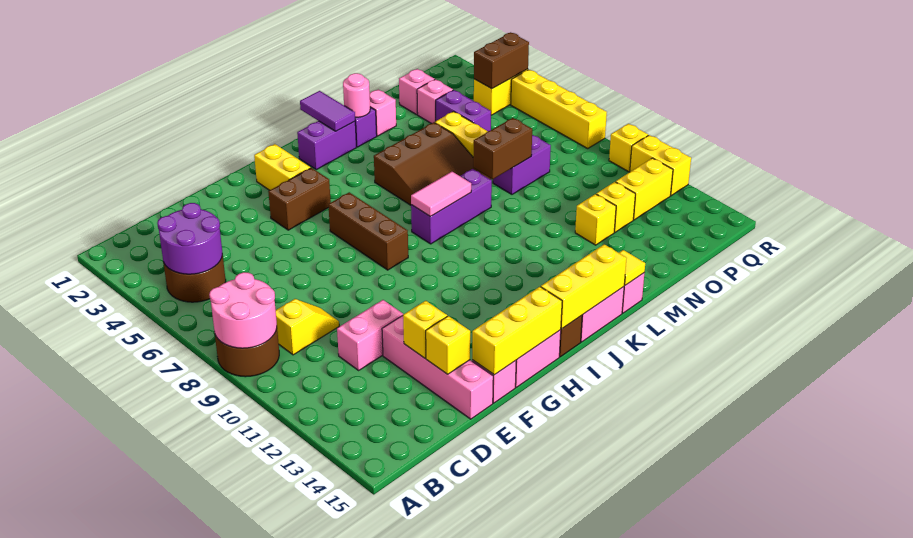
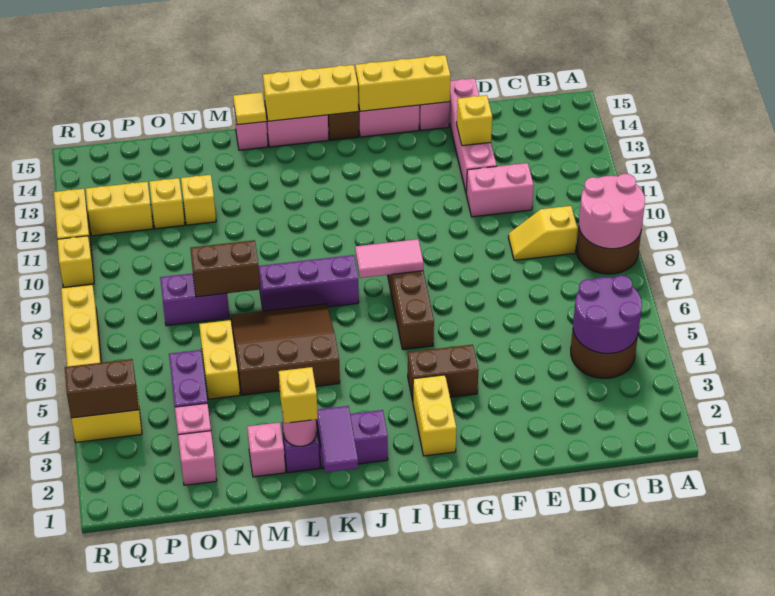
yellow brick E14 level 2 -> yellow brick L2 level 3
pink tile J8:K8 level 2 -> pink tile H8:I8 level 2

